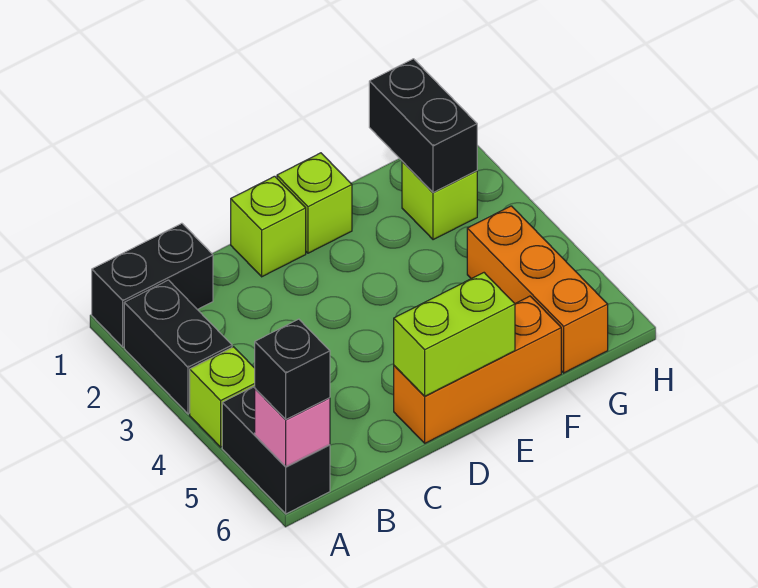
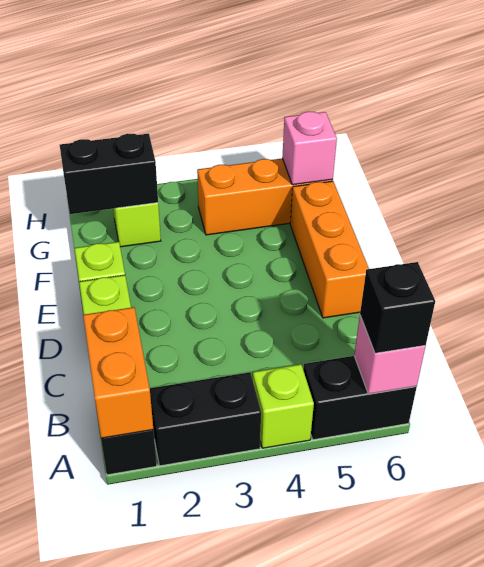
none -> orange brick A1:B1 level 2
lime brick D6:E6 level 2 -> none
none -> pink brick G6 level 2

